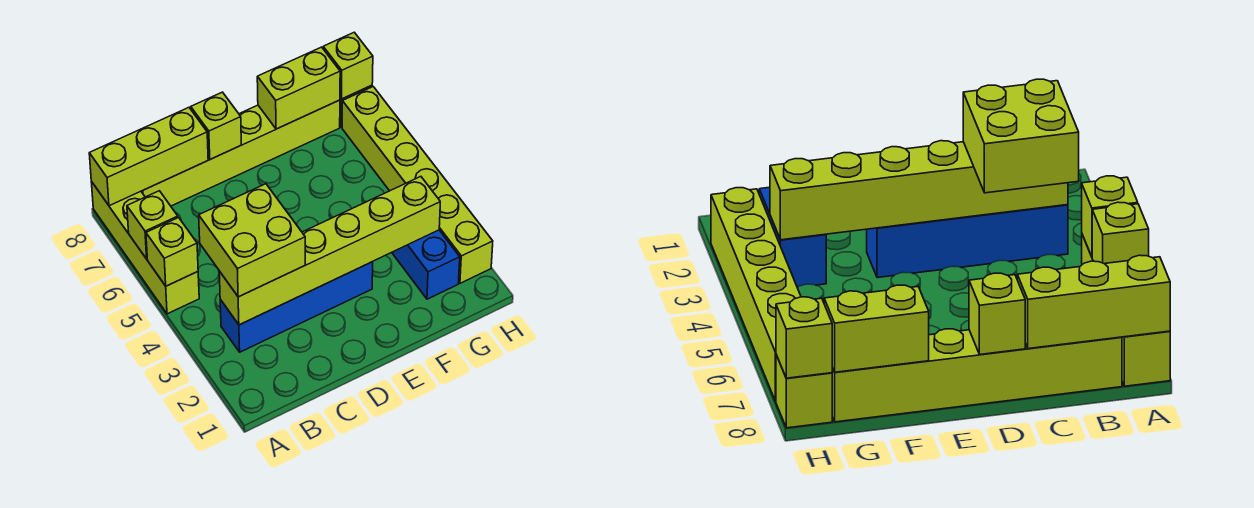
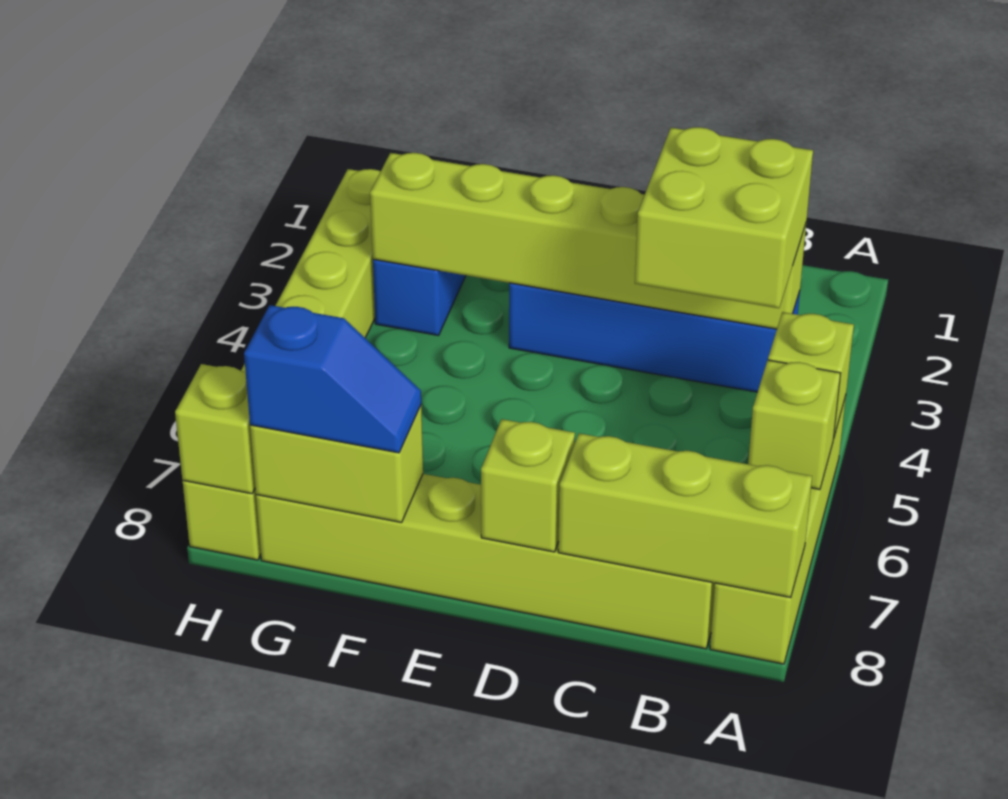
none -> blue slope F8:G8 level 3 top G

